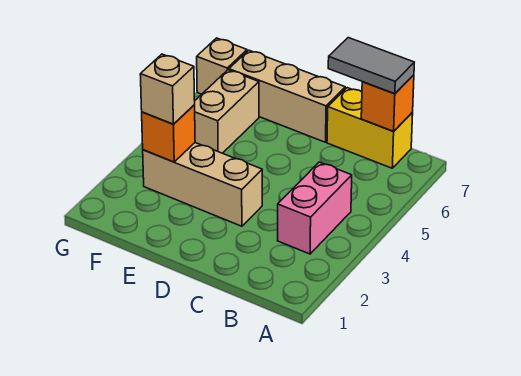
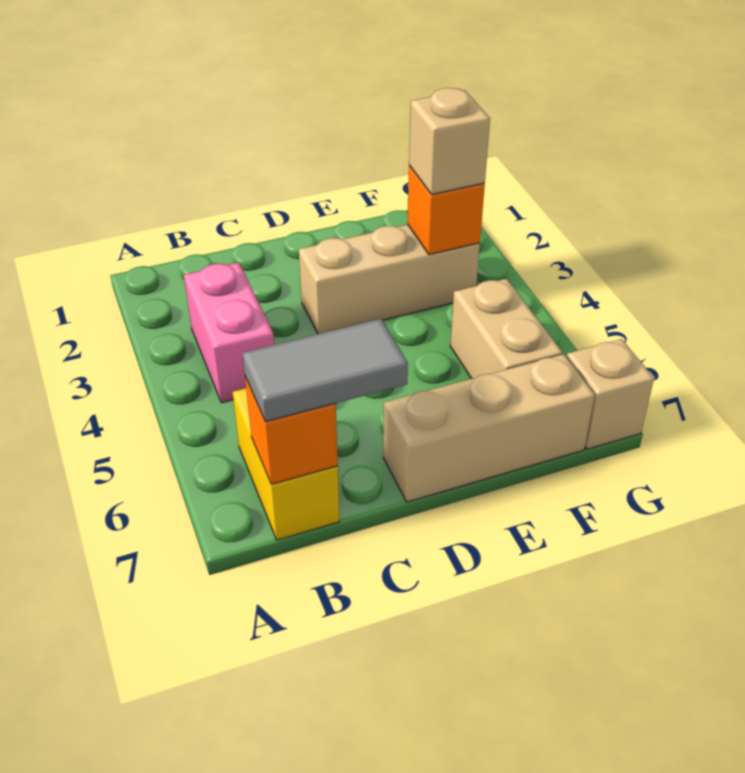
yellow brick B7:C7 level 1 -> yellow brick B6:B7 level 1

